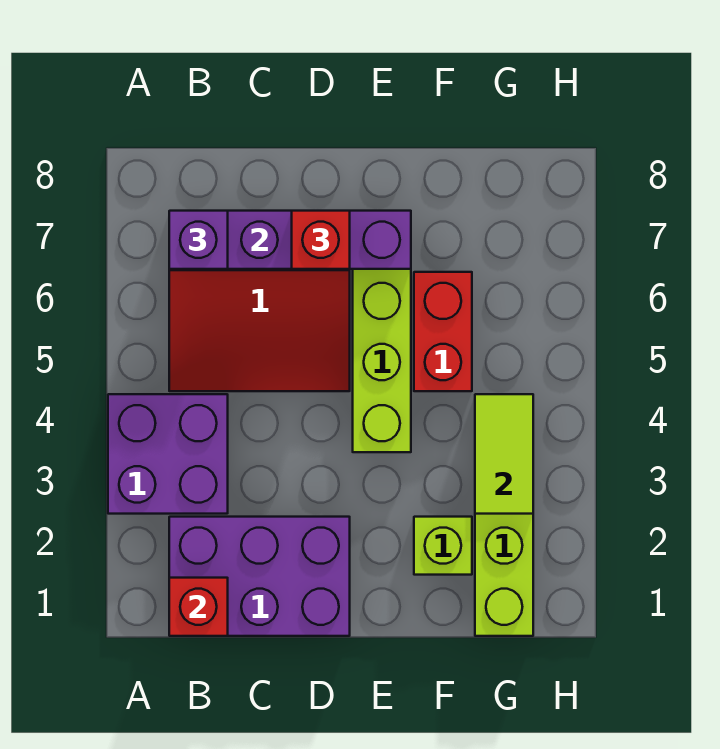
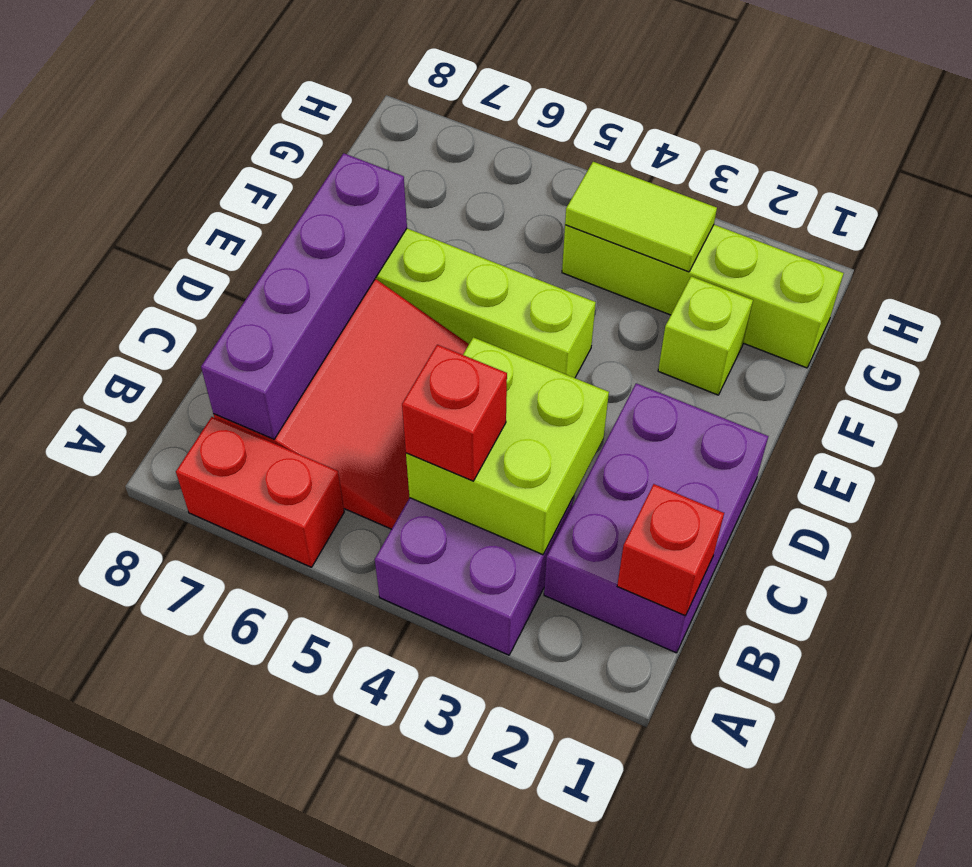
none -> lime brick B3:C4 level 2
purple brick B7 level 3 -> none
red brick D7 level 3 -> red brick B4 level 3
red brick F5:F6 level 1 -> red brick A6:A7 level 1

